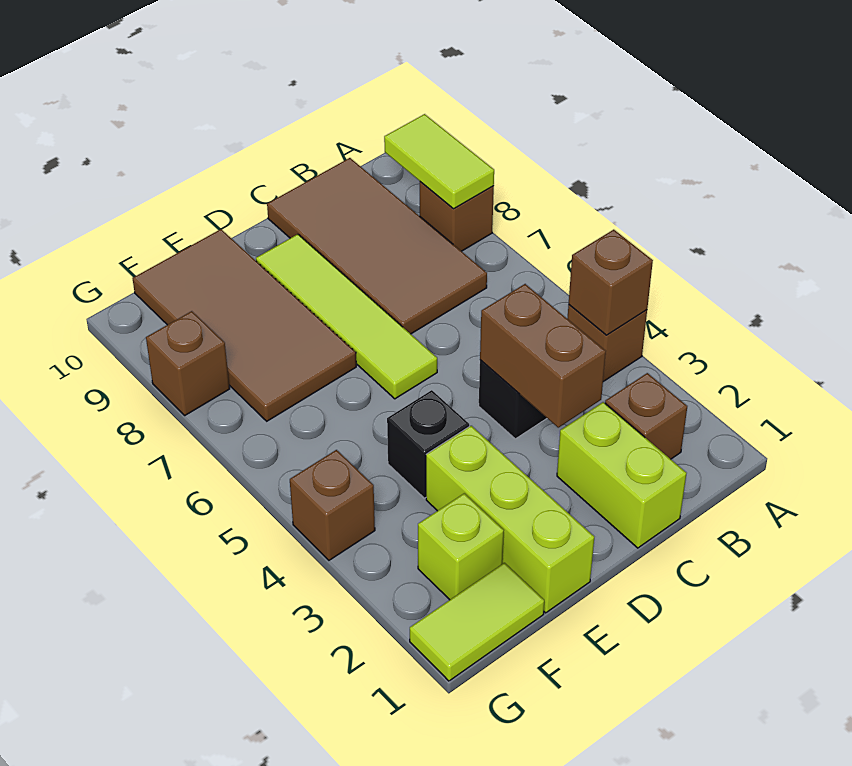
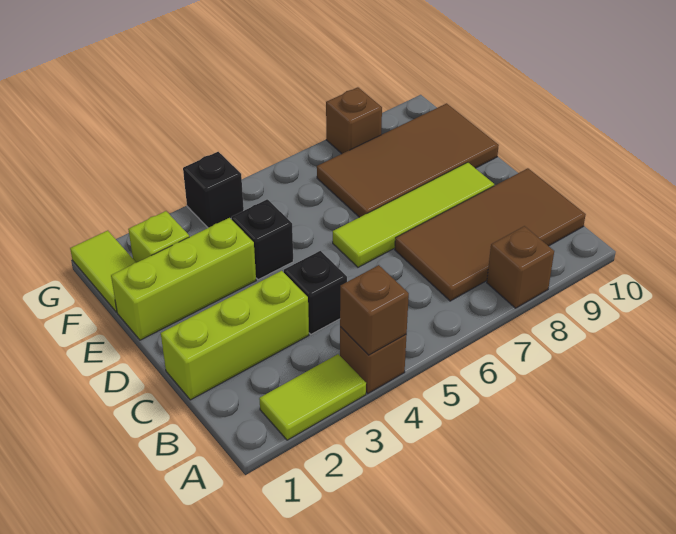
lime tile A8:A9 level 2 -> lime tile A2:A3 level 1
brown brick B2 level 1 -> none
lime brick C1:C2 level 1 -> lime brick C1:C3 level 1
brown brick C3:C4 level 2 -> none
brown brick G4 level 1 -> black brick G4 level 1

